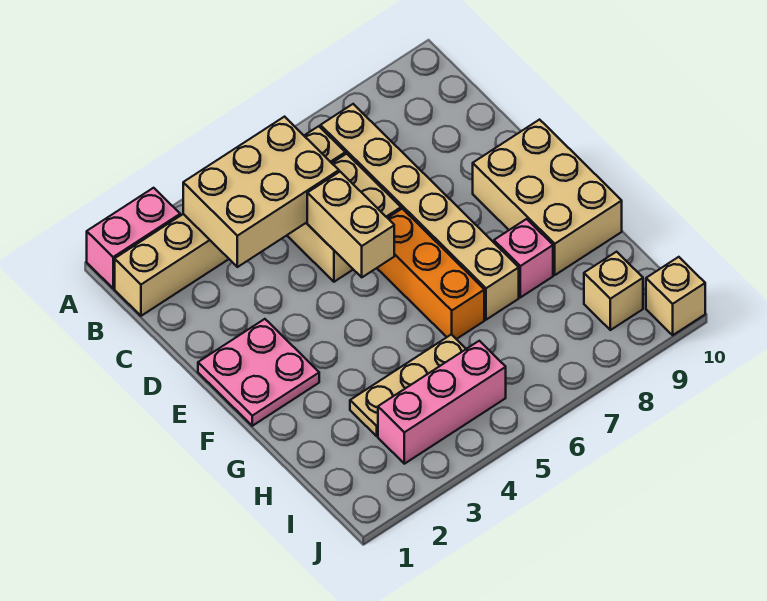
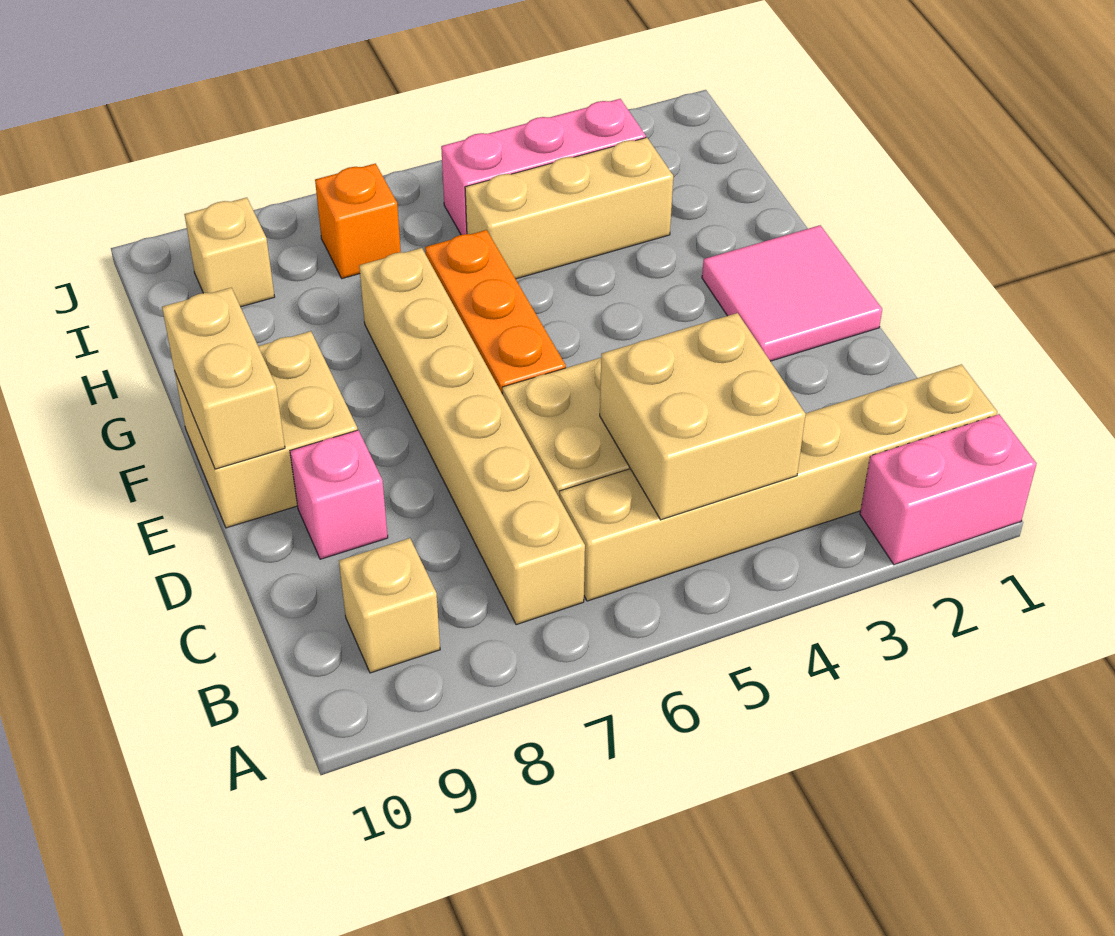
tan brick B3:C5 level 2 -> tan brick B4:C5 level 2
tan brick D5:E5 level 2 -> tan brick E10:F10 level 2
pink plate E1:F2 level 1 -> pink tile E1:F2 level 1
tan brick E9:G10 level 1 -> tan brick E9:F10 level 1
pink brick G8 level 1 -> pink brick D9 level 1
tan plate H3:H5 level 1 -> tan brick H3:H5 level 1
none -> orange brick I7 level 1
tan brick J10 level 1 -> tan brick B9 level 1

